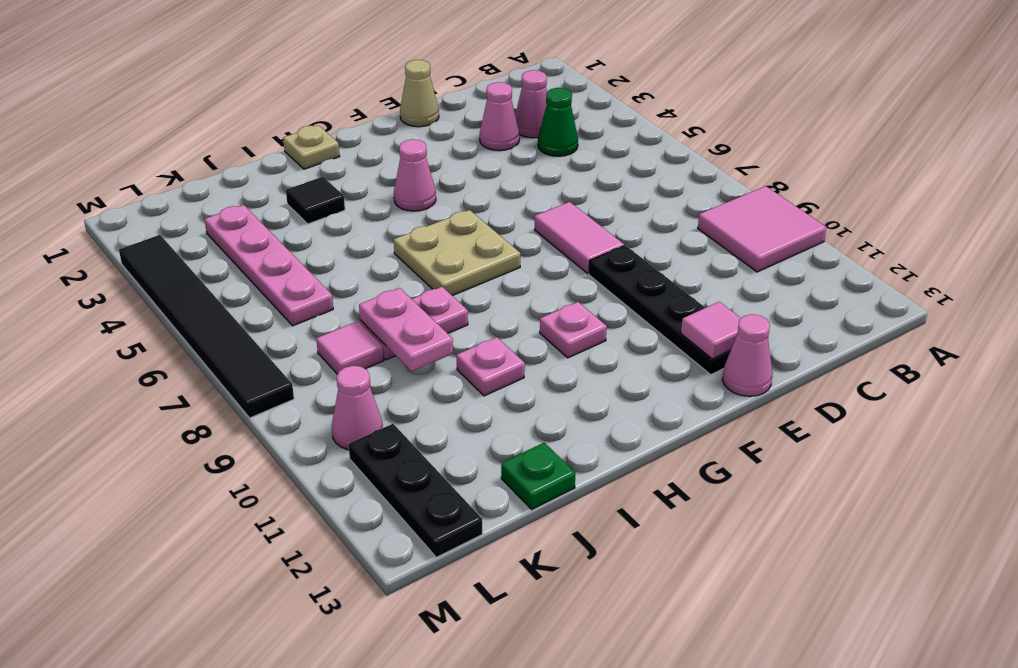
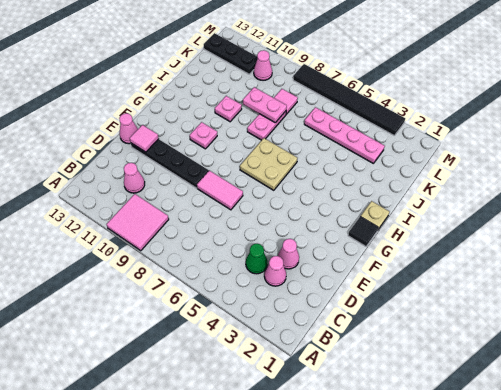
tan cone E1 level 1 -> none
pink cone G4 level 1 -> pink cone C11 level 1
black tile I3 level 1 -> black tile G1 level 1
green plate J13 level 1 -> none

